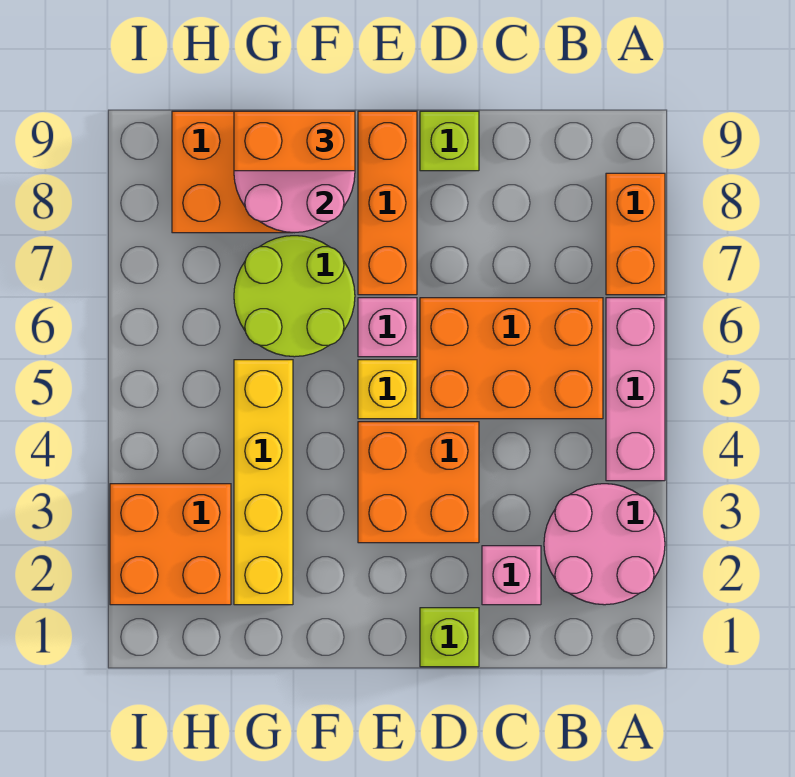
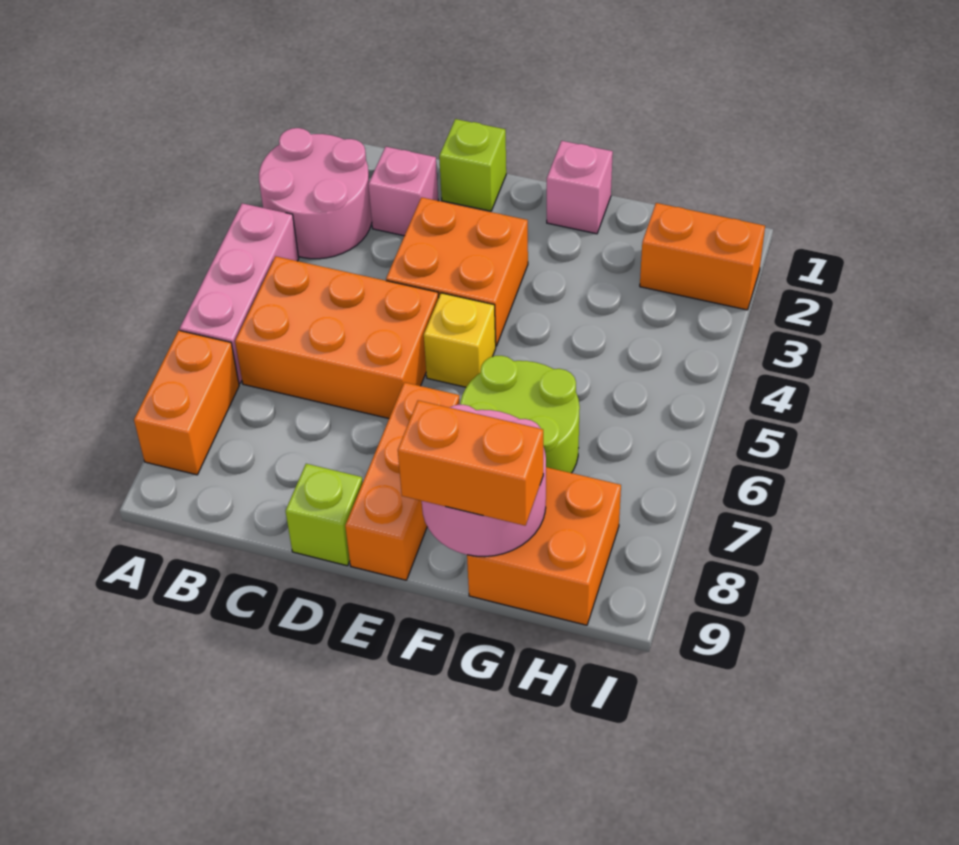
pink brick E6 level 1 -> pink brick F1 level 1
yellow brick G2:G5 level 1 -> none
orange brick H2:I3 level 1 -> orange brick H2:I2 level 1

